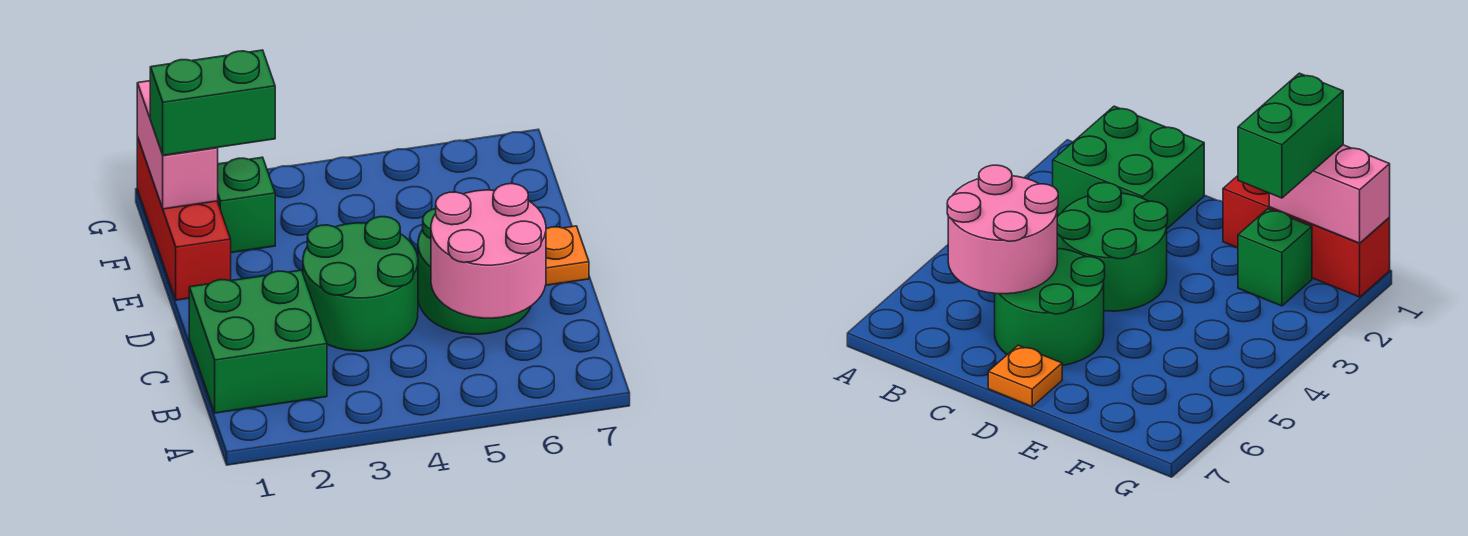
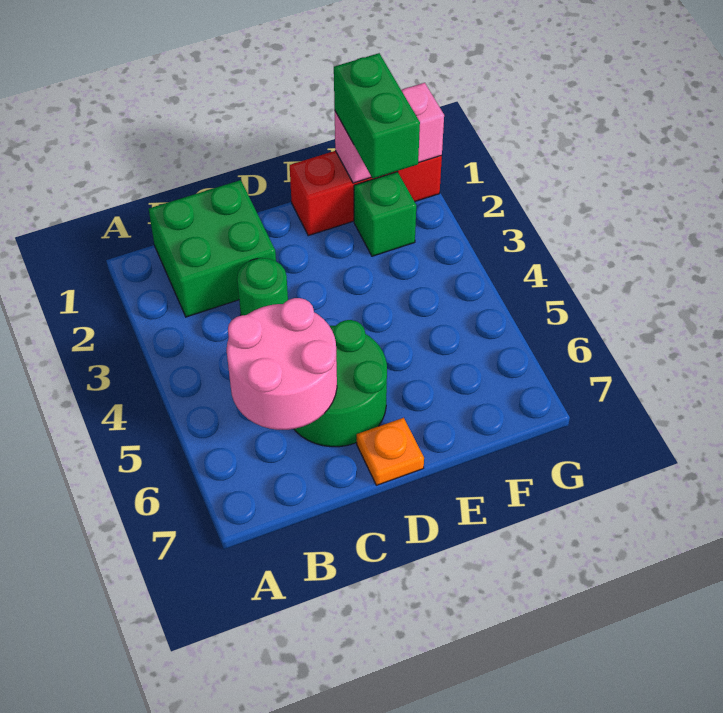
green round brick C3:D4 level 1 -> green round brick C3 level 1

